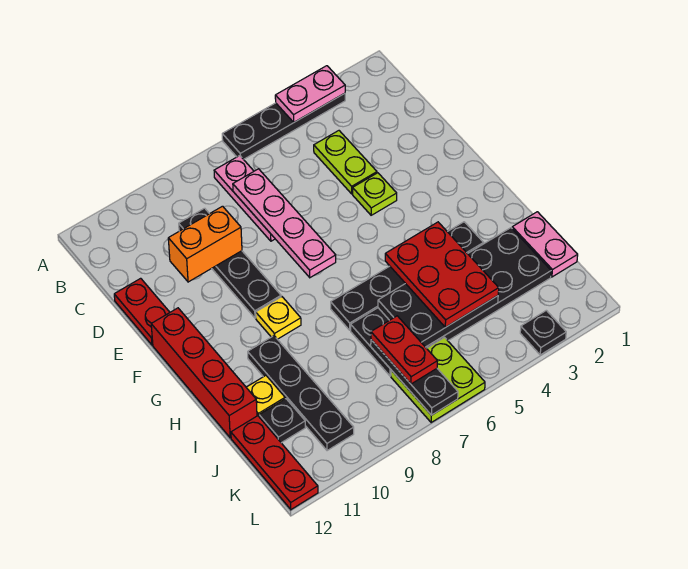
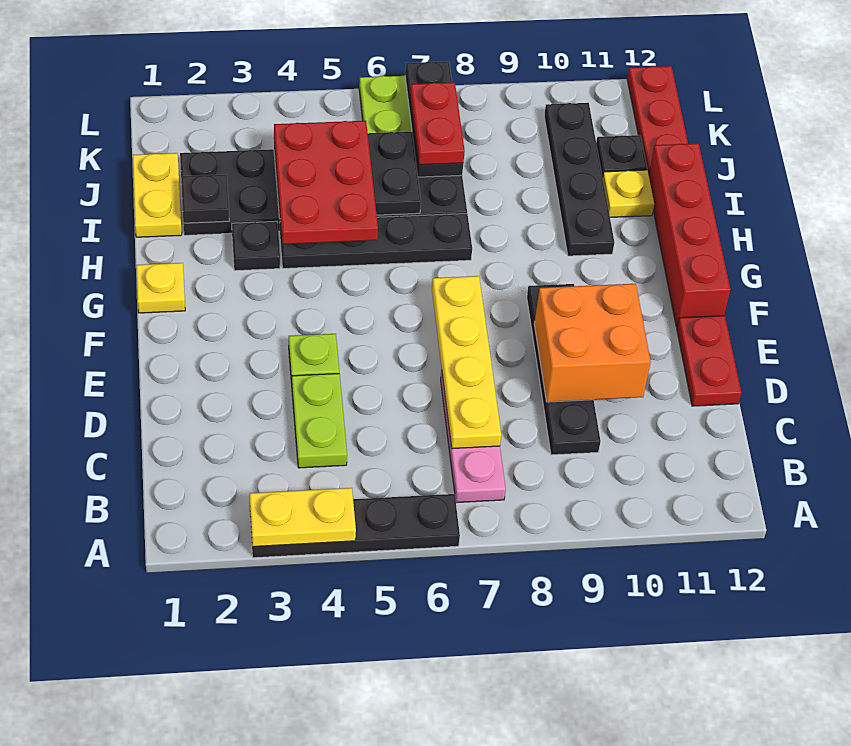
pink plate A3:A4 level 2 -> yellow plate A3:A4 level 2
pink plate C7:F7 level 2 -> yellow plate C7:F7 level 2
orange brick D9:D10 level 2 -> orange brick D9:E10 level 2
yellow plate G9 level 1 -> yellow plate G1 level 1
pink plate I1:J1 level 1 -> yellow plate I1:J1 level 1
black plate L3 level 1 -> black plate I2 level 2

